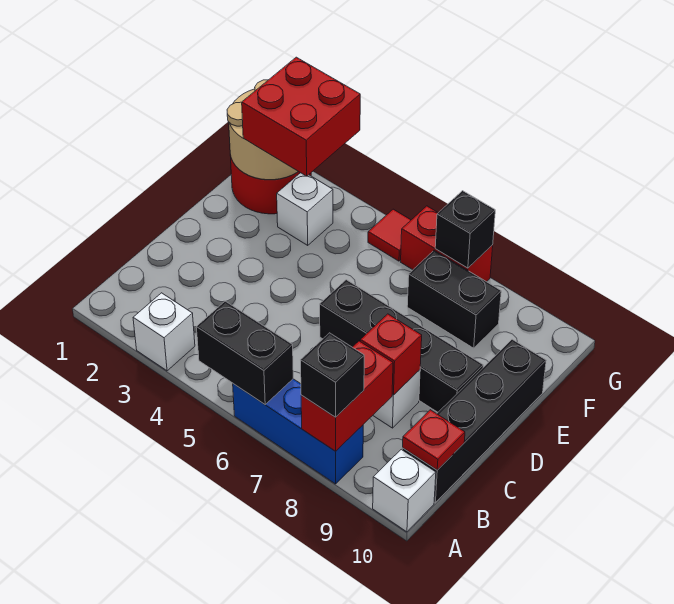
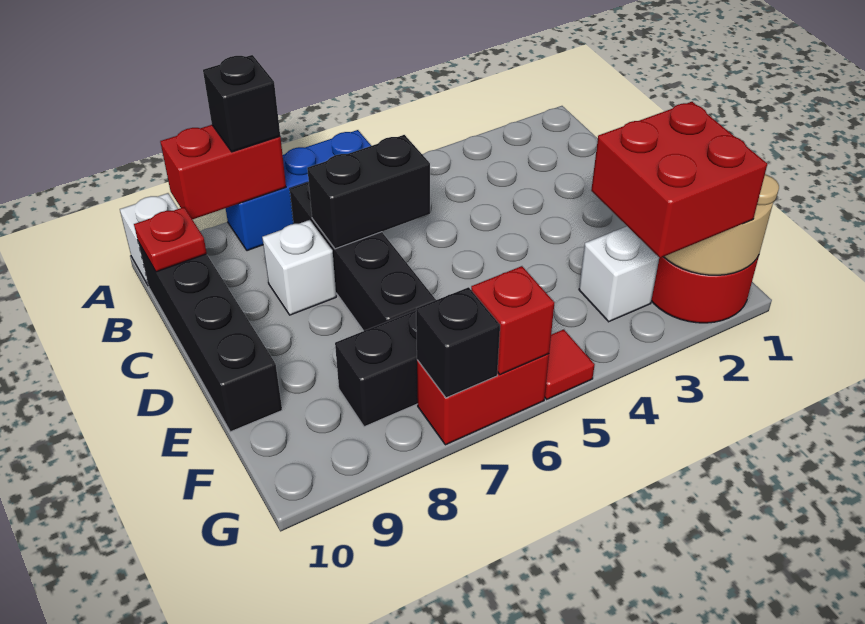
white brick A3 level 1 -> none
black brick A5:A6 level 2 -> black brick C6:C7 level 2
red brick A8:B8 level 2 -> red brick A8:A9 level 2
red brick C8 level 2 -> red brick G6 level 2
black brick D6:D9 level 1 -> black brick B7:E7 level 1

